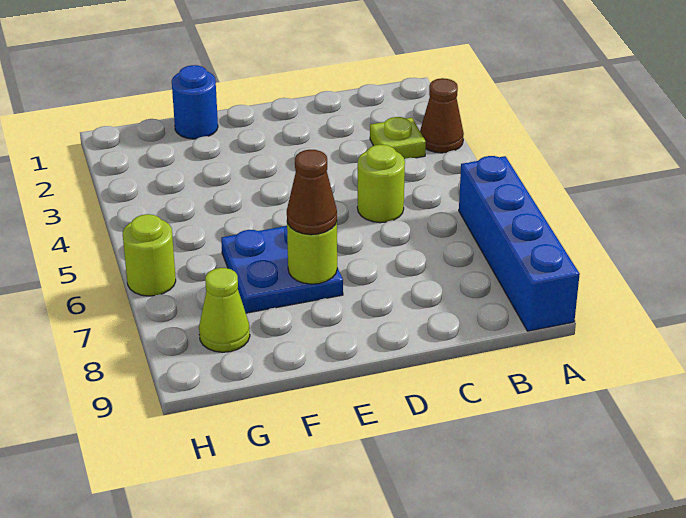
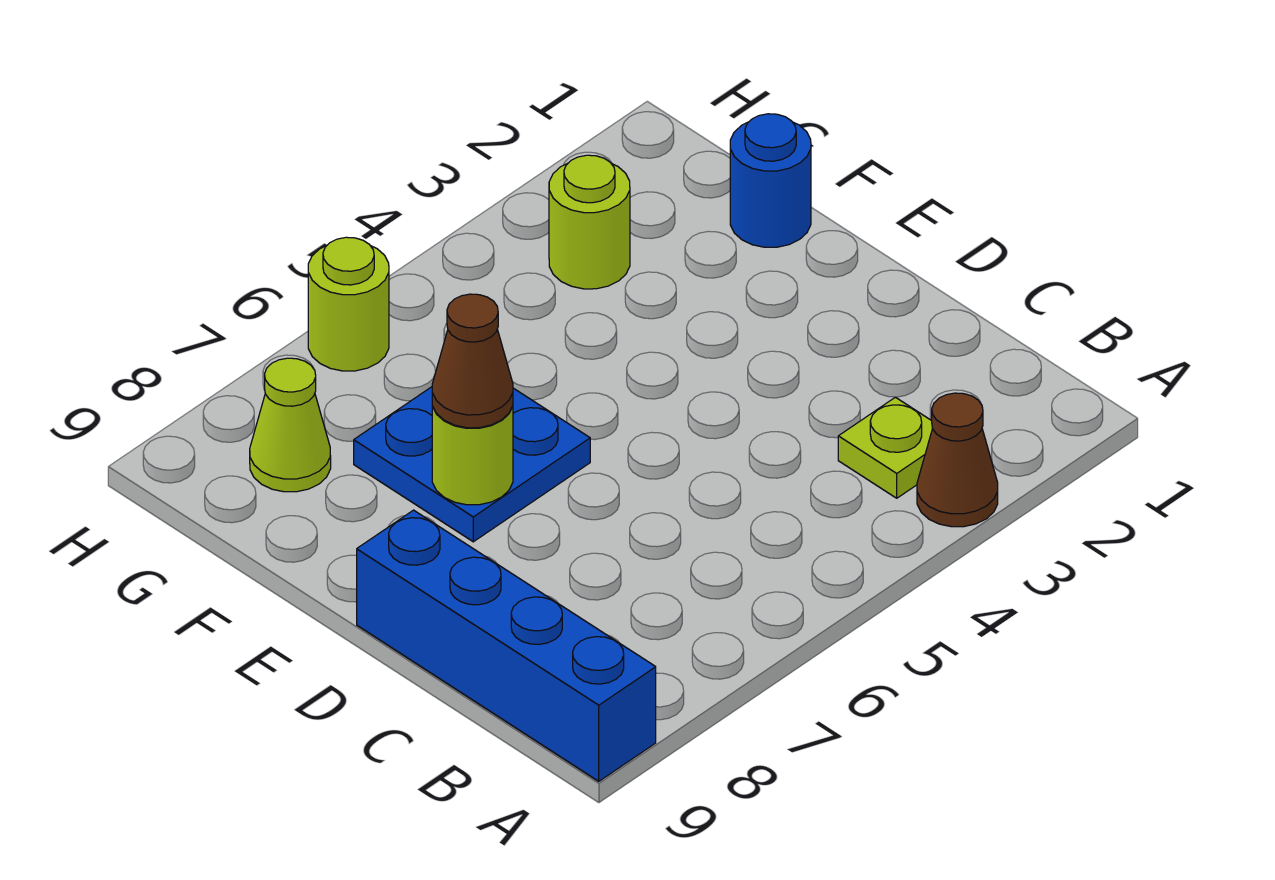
blue brick A6:A9 level 1 -> blue brick A9:D9 level 1
lime round brick C5 level 1 -> lime round brick G3 level 1

